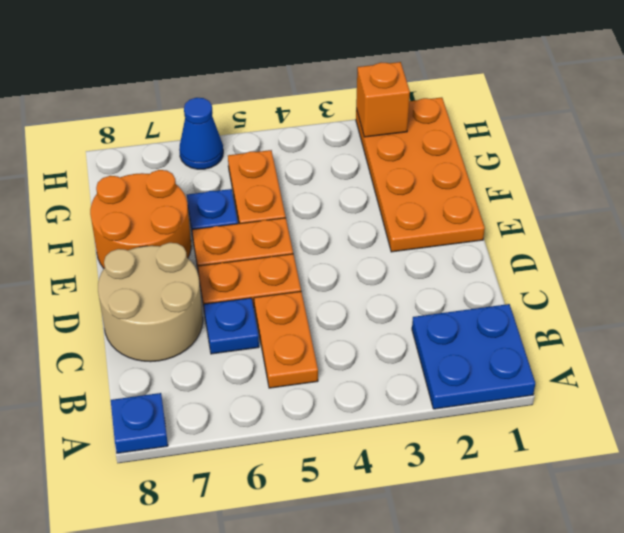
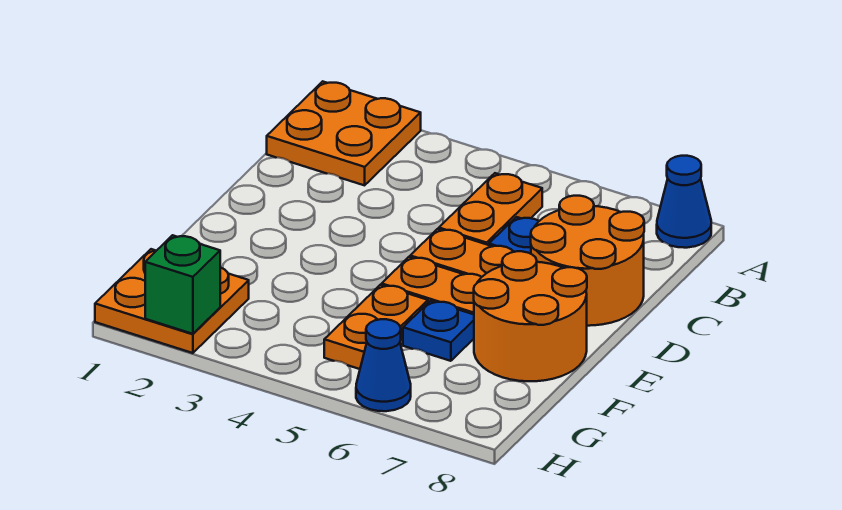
blue plate A1:B2 level 1 -> orange plate A1:B2 level 1
blue plate A8 level 1 -> blue cone A8 level 1
tan round brick C7:D8 level 1 -> orange round brick C7:D8 level 1
orange plate E1:H2 level 1 -> orange plate G1:H2 level 1
orange brick H2 level 2 -> green brick H2 level 2

